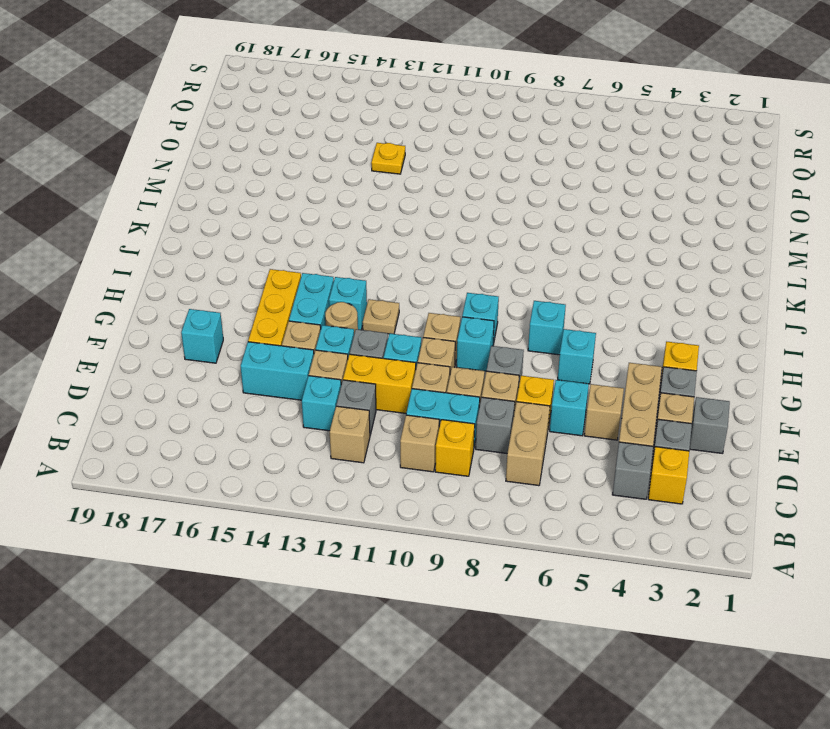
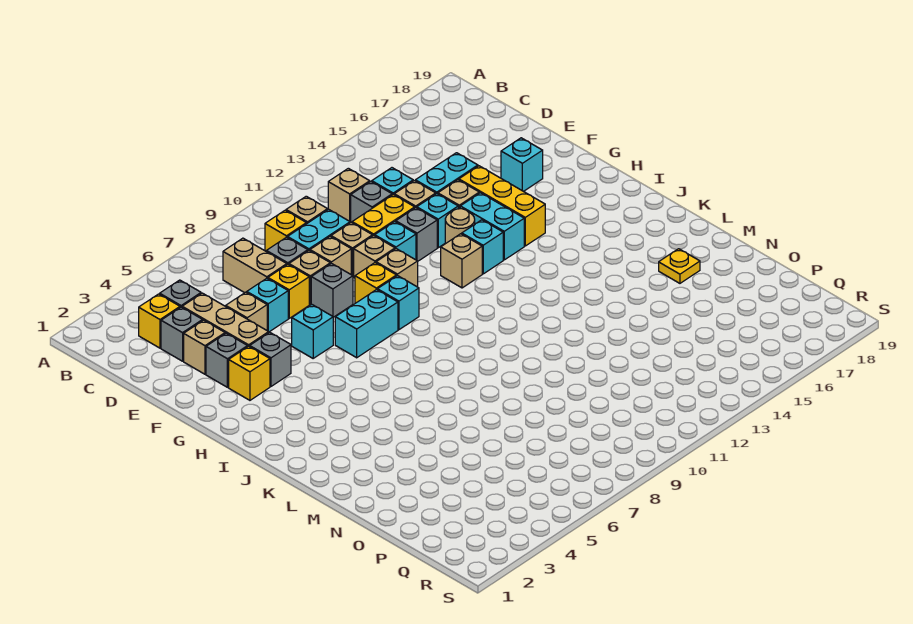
grey brick E2 level 1 -> grey brick G4 level 1
cyan brick G9 level 1 -> yellow brick G9 level 1
cyan brick H7 level 1 -> cyan brick H7:H8 level 1
tan plate H12 level 1 -> tan brick H12 level 1
yellow plate O13 level 1 -> yellow plate M17 level 1

